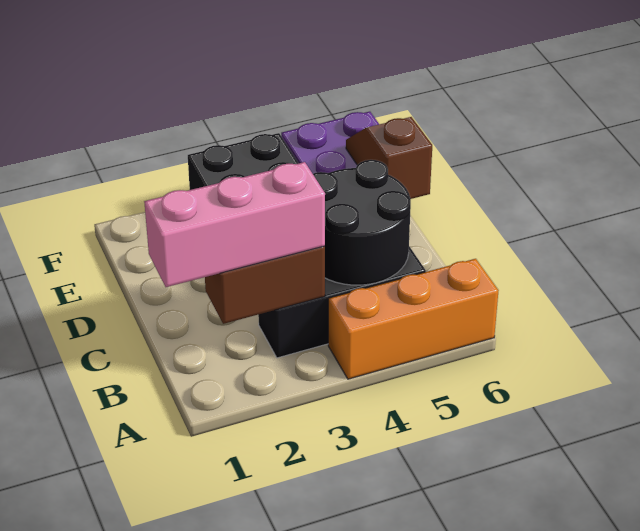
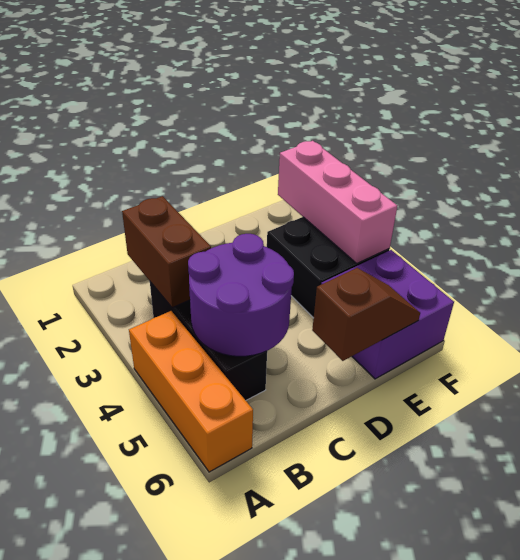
pink brick B1:B3 level 3 -> pink brick F2:F4 level 2
black round brick B4:C5 level 2 -> purple round brick B4:C5 level 2

